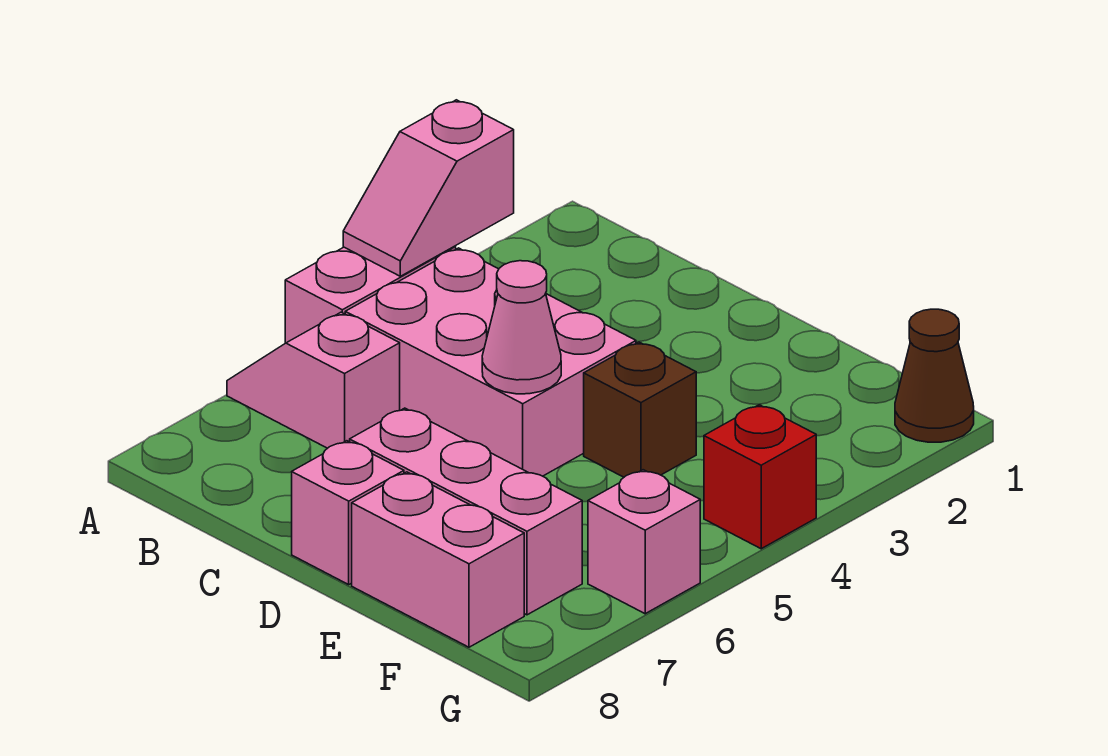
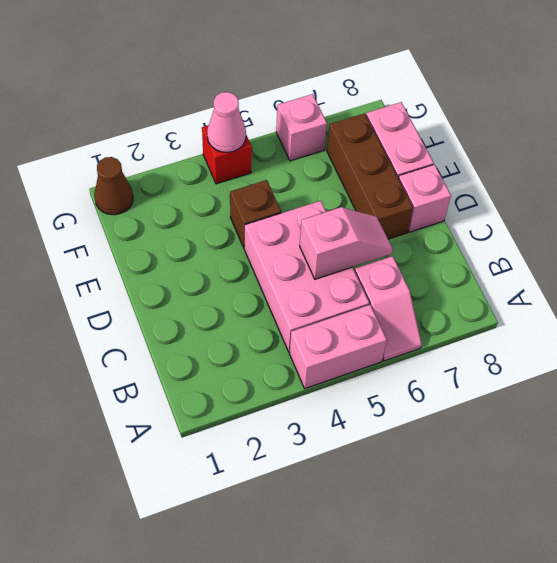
pink slope A3:A4 level 2 top 3 -> pink slope C5:C6 level 2 top 5
pink cone D5 level 2 -> pink cone G4 level 2
pink brick D7:F7 level 1 -> brown brick D7:F7 level 1

